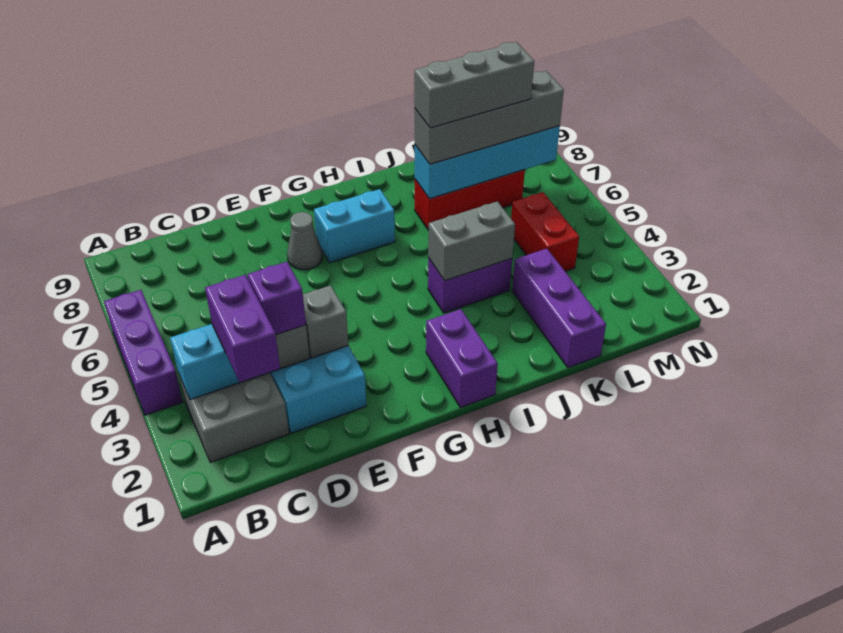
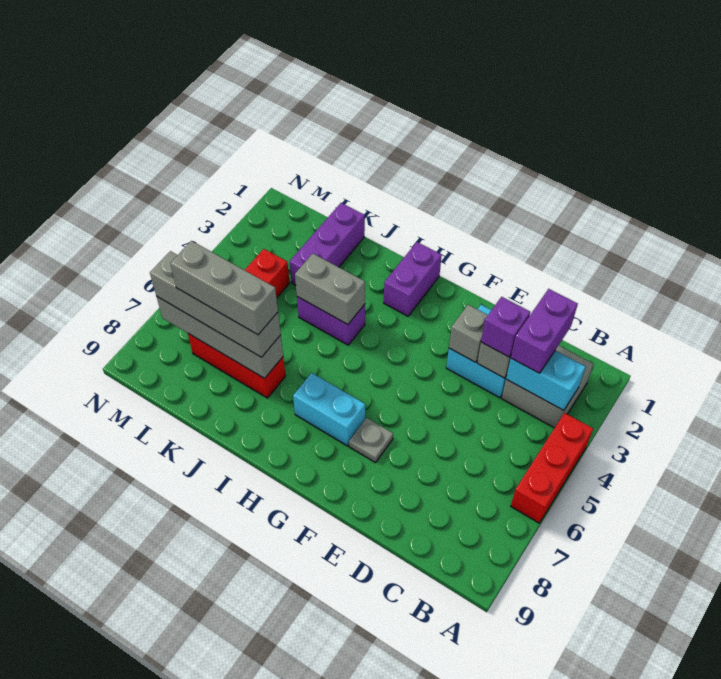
purple brick A4:A6 level 1 -> red brick A4:A6 level 1
grey cone F7 level 1 -> grey plate F7 level 1
cyan brick J7:M7 level 2 -> grey brick J7:M7 level 2

